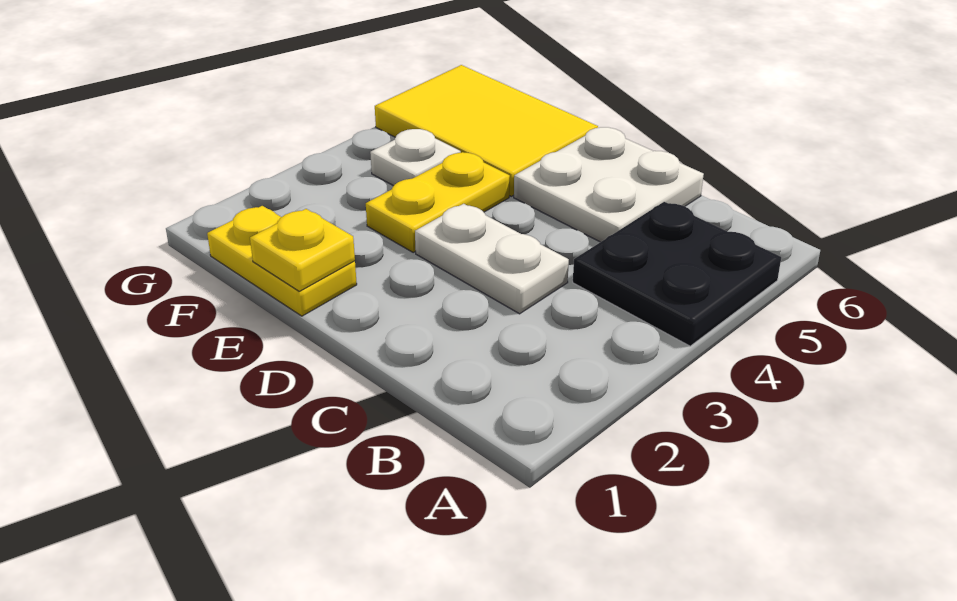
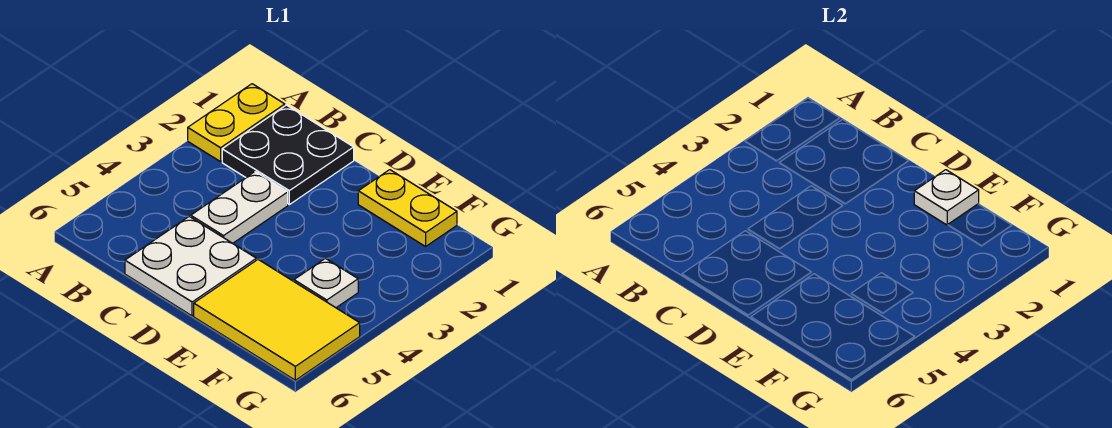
black plate A4:B5 level 1 -> black plate B1:C2 level 1
white plate C3:D3 level 1 -> white plate C3:C4 level 1
yellow plate E1 level 2 -> white plate E1 level 2
yellow plate E3:E4 level 1 -> yellow plate A1:A2 level 1

